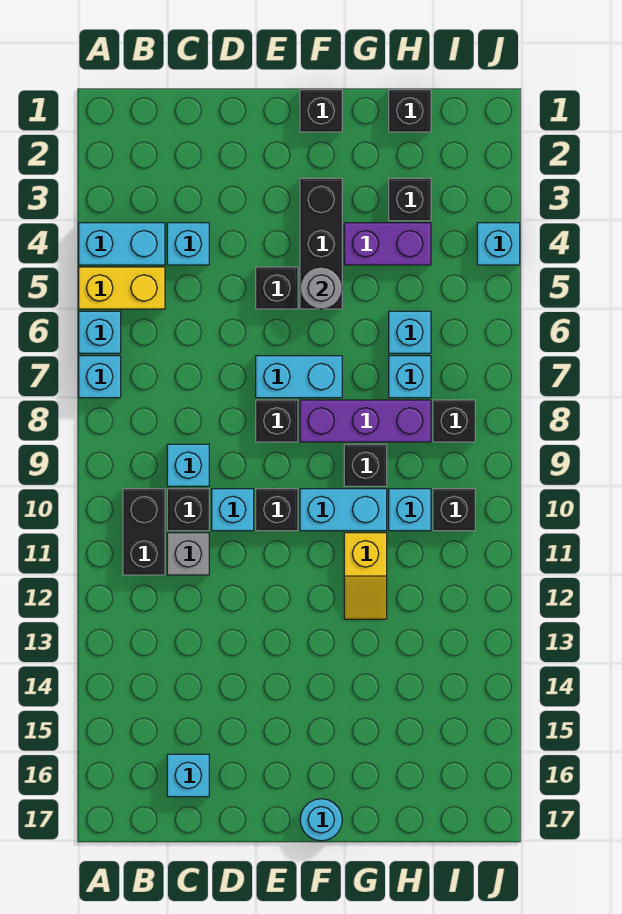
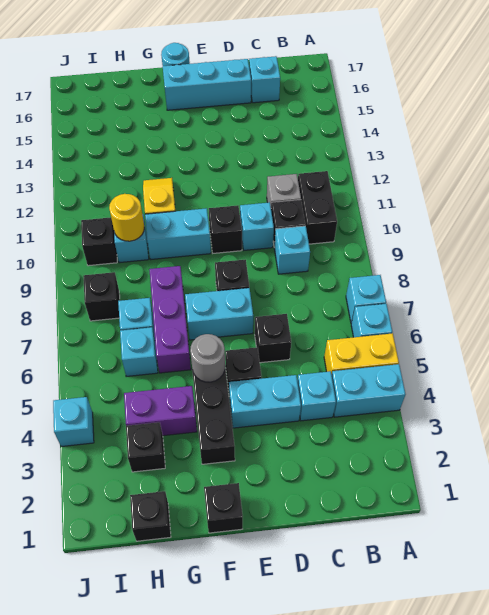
none -> cyan brick D4:E4 level 1
none -> cyan brick D16:F16 level 1
purple brick F8:H8 level 1 -> purple brick G6:G8 level 1
black brick G9 level 1 -> black brick D6 level 1
none -> yellow round brick H10 level 2

